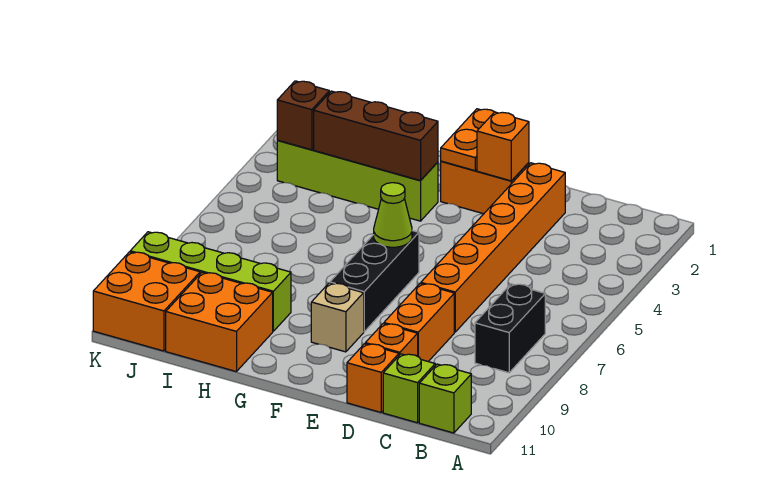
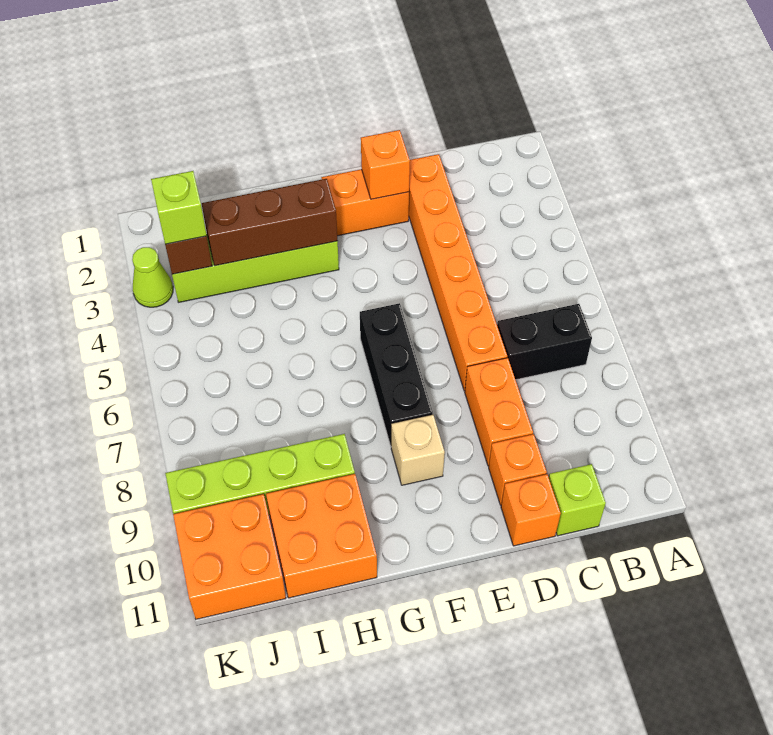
black brick B7:B8 level 1 -> black brick B7:C7 level 1
lime brick B11 level 1 -> lime brick J3 level 3
orange plate F1:F2 level 2 -> none
lime cone F6 level 2 -> lime cone K3 level 1

